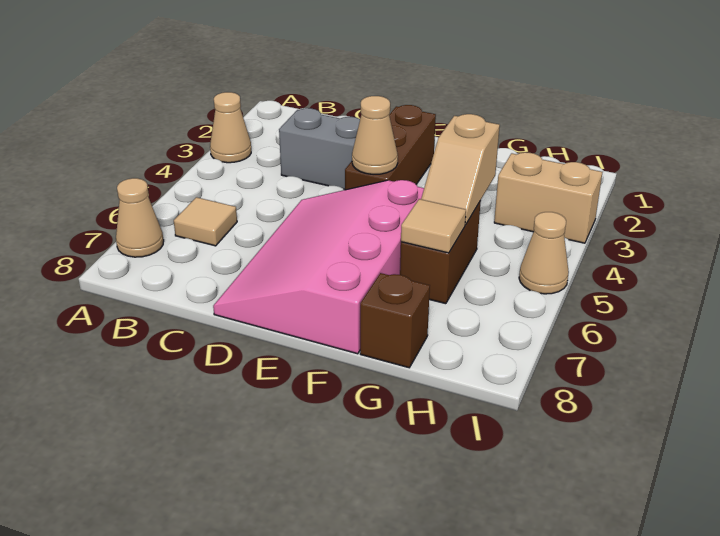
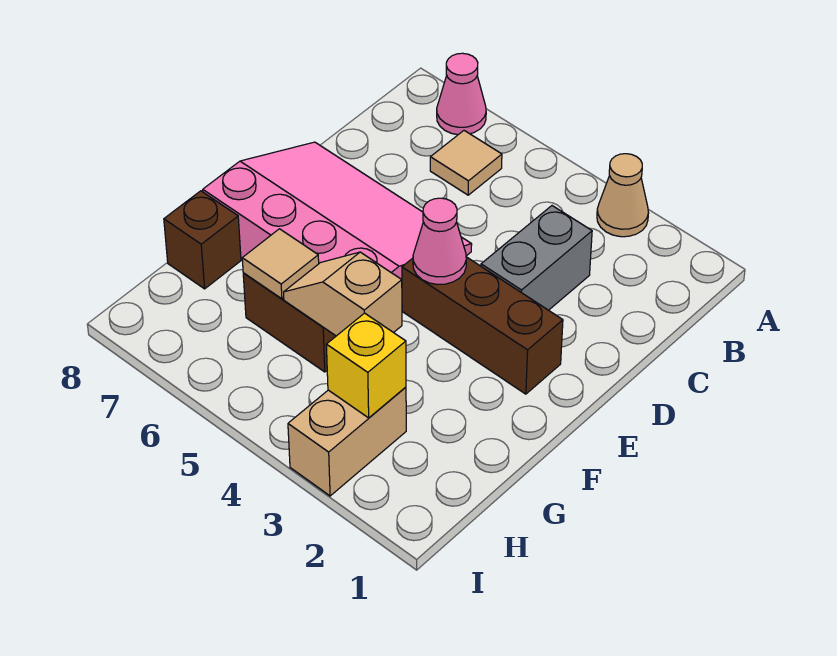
tan cone A7 level 1 -> pink cone A7 level 1
tan cone E4 level 2 -> pink cone E4 level 2
none -> yellow brick H3 level 2
tan cone I5 level 1 -> none

